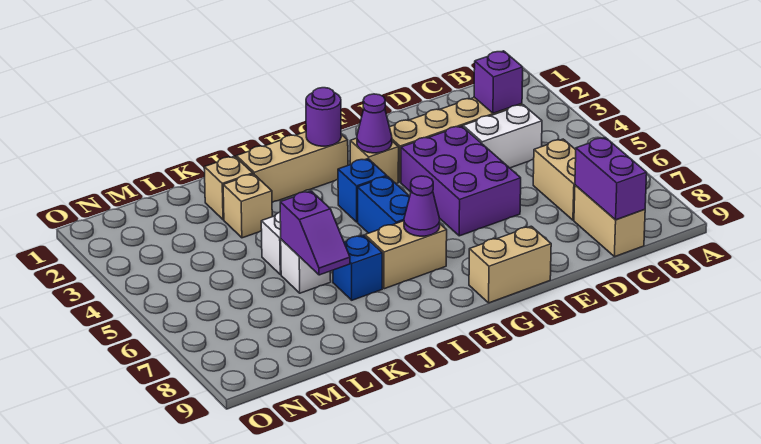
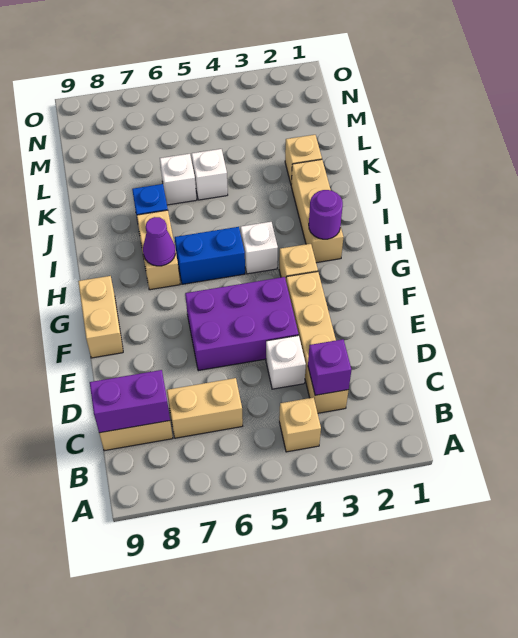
white brick C4:D4 level 1 -> white brick D4 level 1
purple cone G3 level 2 -> none
blue brick H4 level 1 -> white brick H4 level 1
tan brick K3 level 1 -> tan brick B4 level 1
purple slope K6:K7 level 2 top 6 -> none

